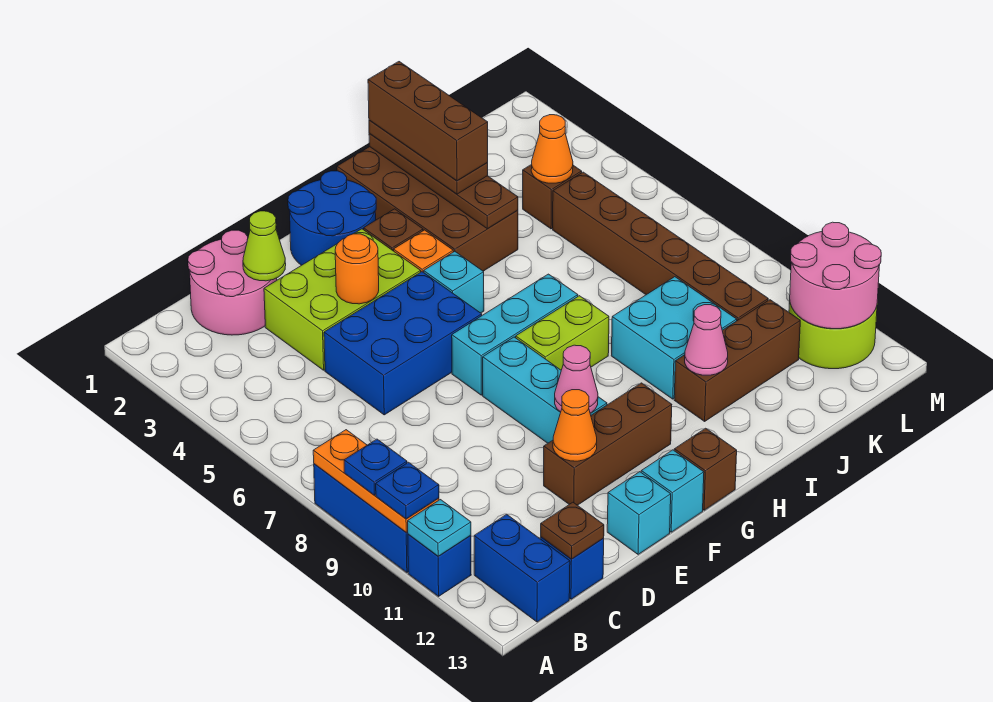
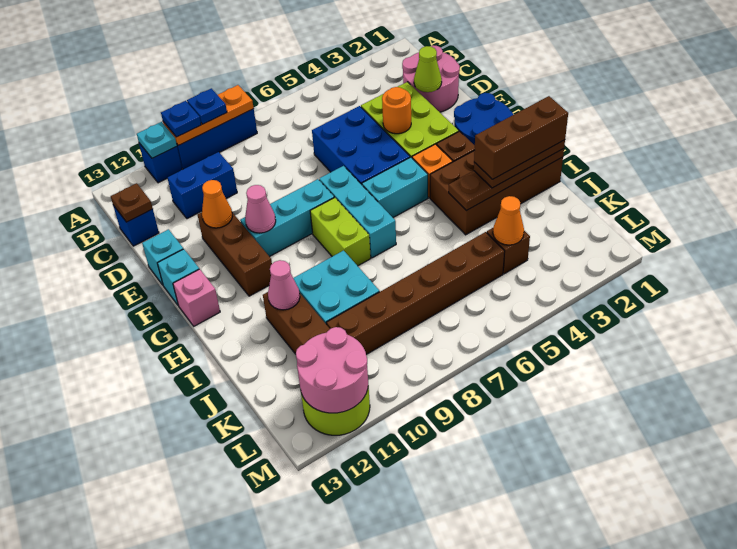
blue brick B12:B13 level 1 -> blue brick C10:C11 level 1
cyan brick G5 level 1 -> cyan brick G5:G6 level 1
brown brick G13 level 1 -> pink brick G13 level 1

